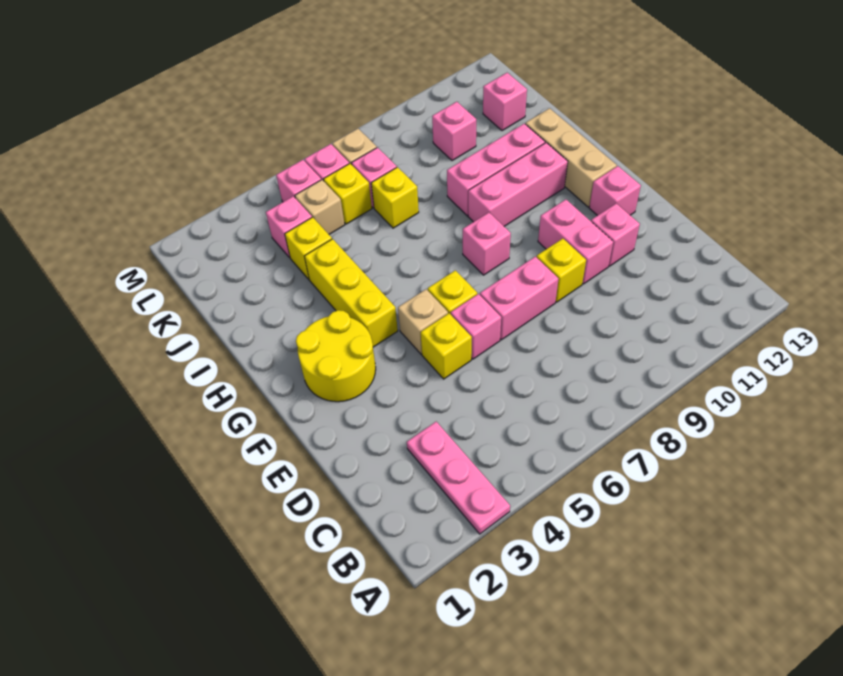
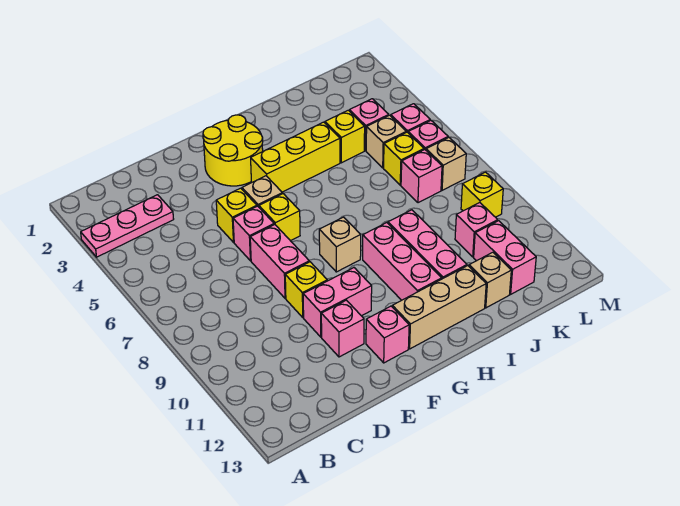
pink brick G8 level 1 -> tan brick G8 level 1
yellow brick J7 level 1 -> yellow brick L9 level 1
none -> tan brick J12 level 1
pink brick K12 level 1 -> pink brick K11:K12 level 1

